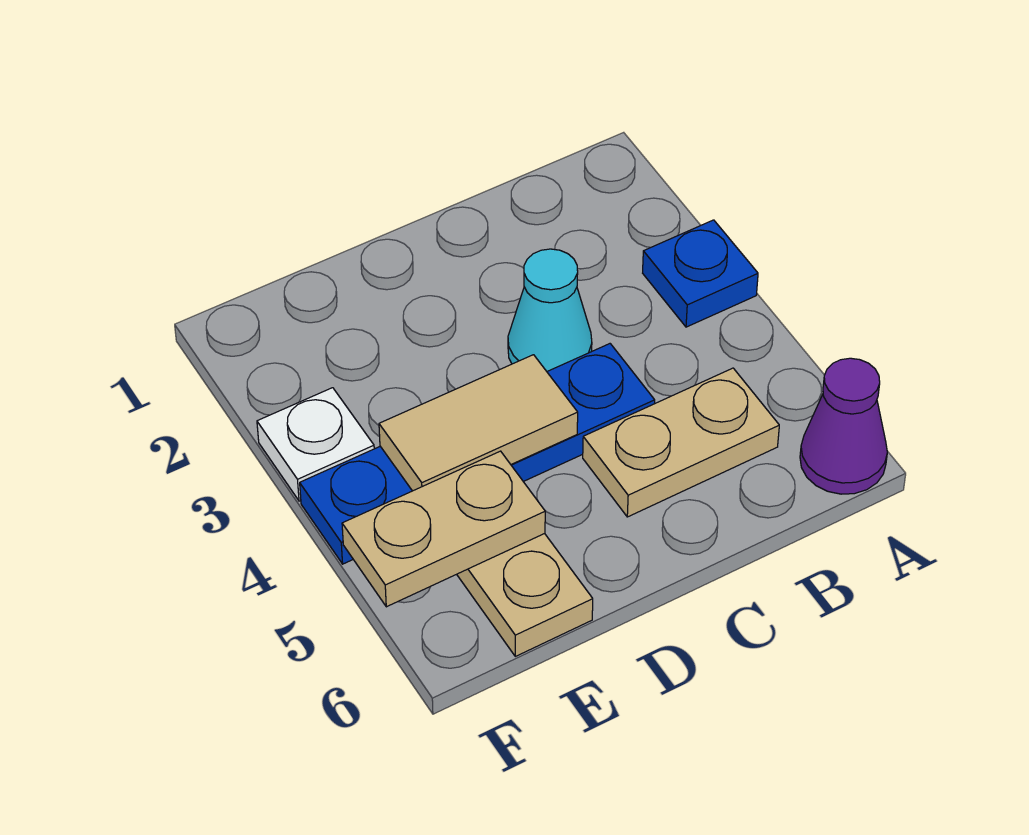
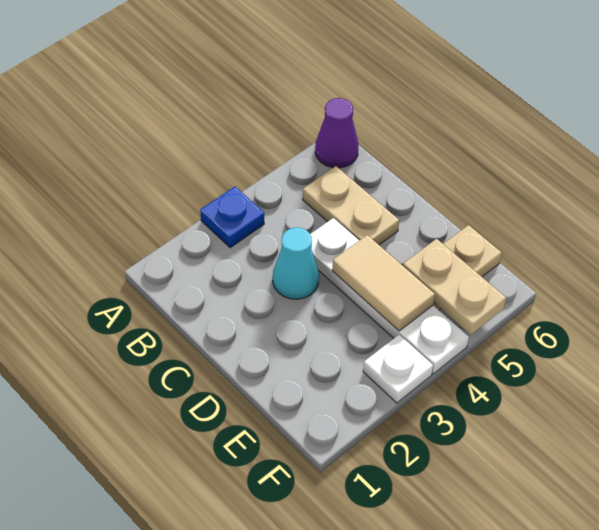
blue plate C4:F4 level 1 -> white plate C4:F4 level 1

